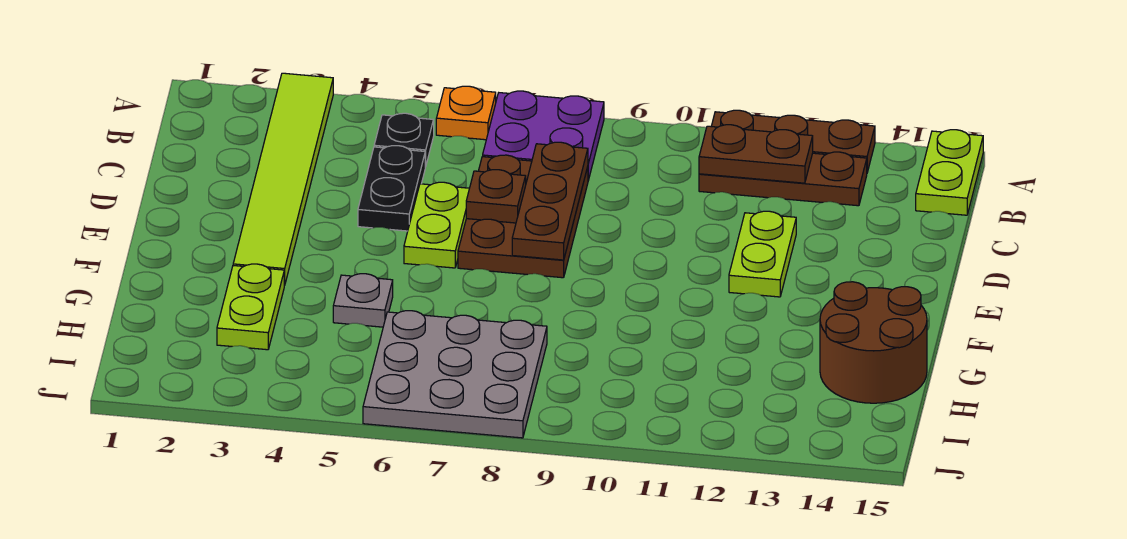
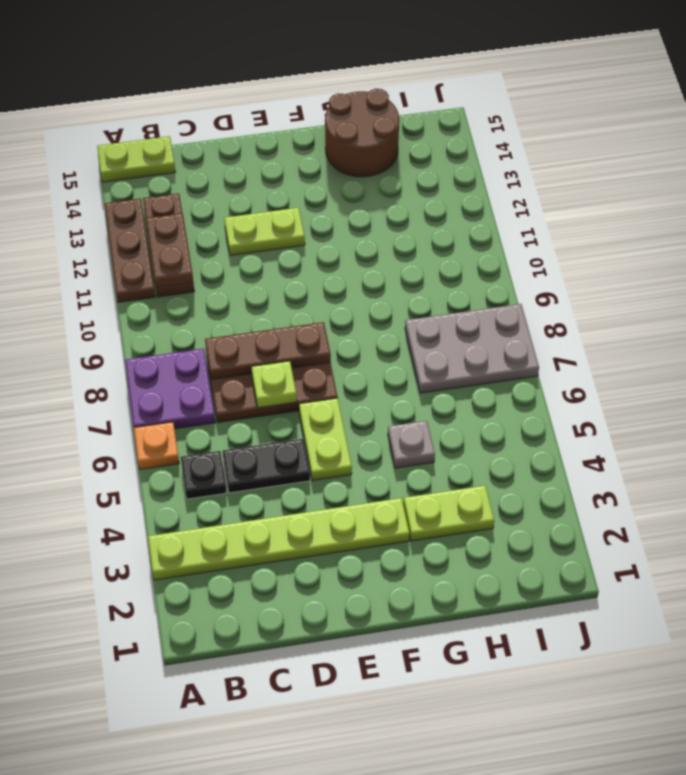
lime tile A3:F3 level 1 -> lime plate A3:F3 level 1
lime plate D6:E6 level 1 -> lime plate E5:E6 level 1
brown plate D7 level 2 -> lime plate D7 level 2
grey plate H6:J8 level 1 -> grey plate H7:J8 level 1

